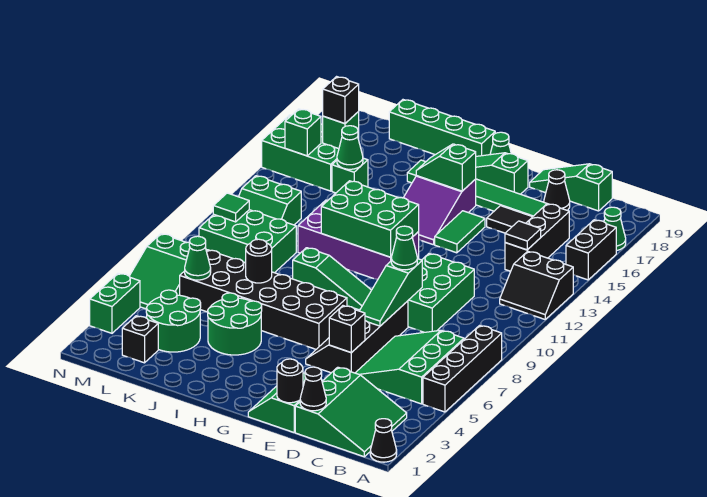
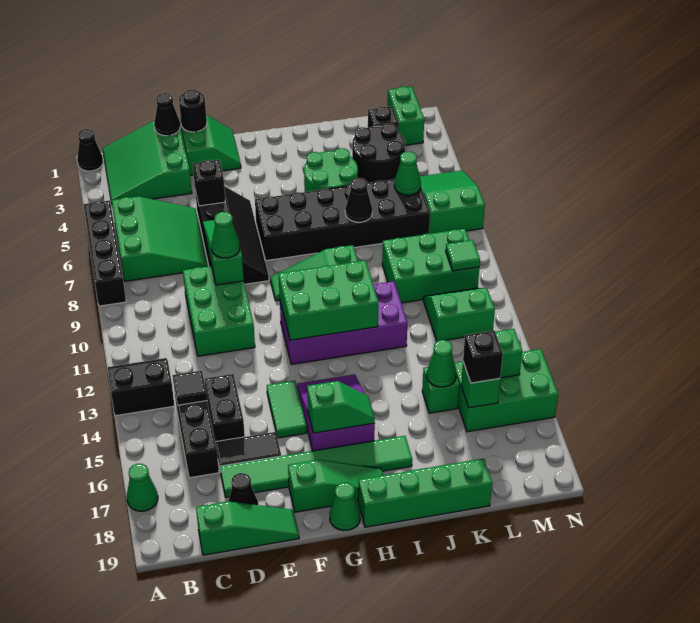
black brick A15:A16 level 1 -> black brick D14:D15 level 1
black round brick J7 level 2 -> black cone J7 level 2
green round brick K3:L4 level 1 -> black round brick K3:L4 level 1
green brick N3:N4 level 1 -> green brick M1:M2 level 1

